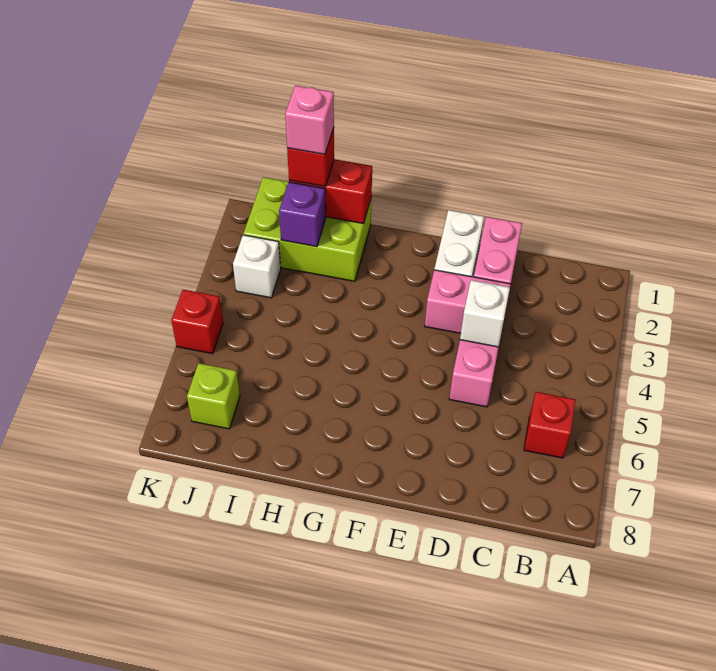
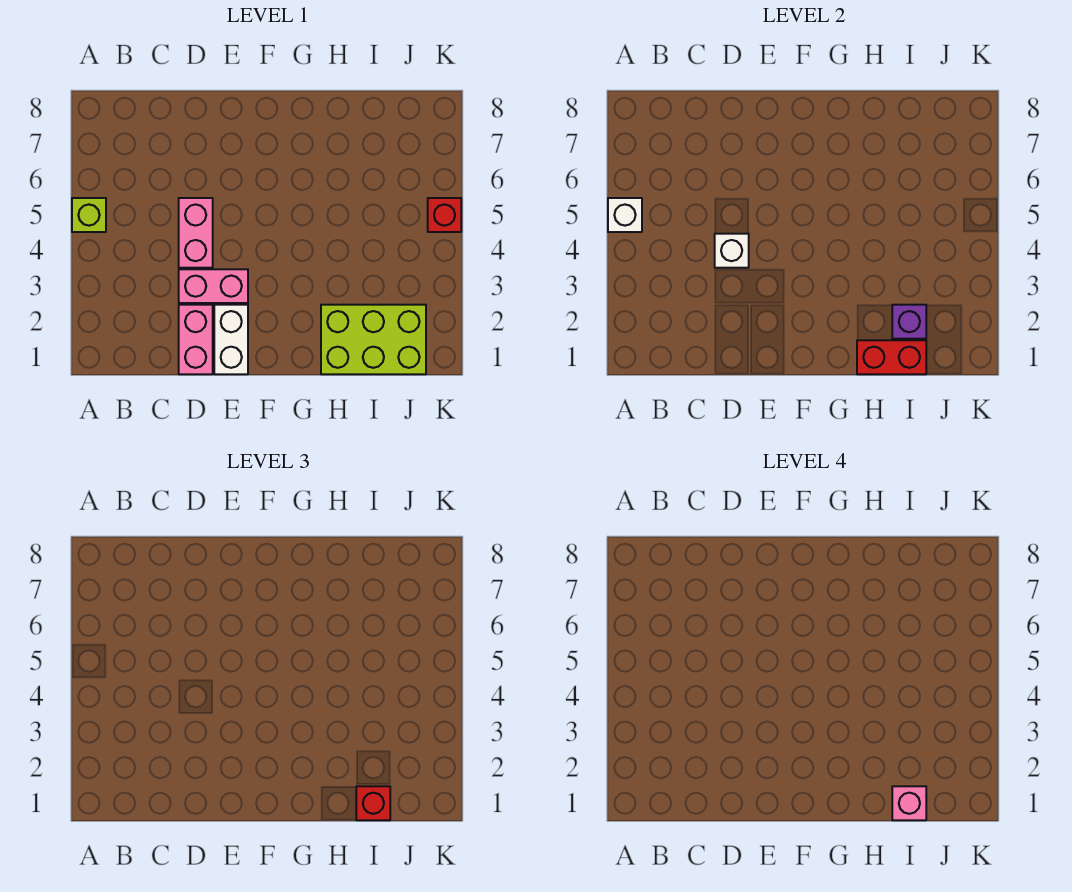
red brick B6 level 1 -> none
white brick J3 level 1 -> white brick A5 level 2
lime brick J7 level 1 -> lime brick A5 level 1

